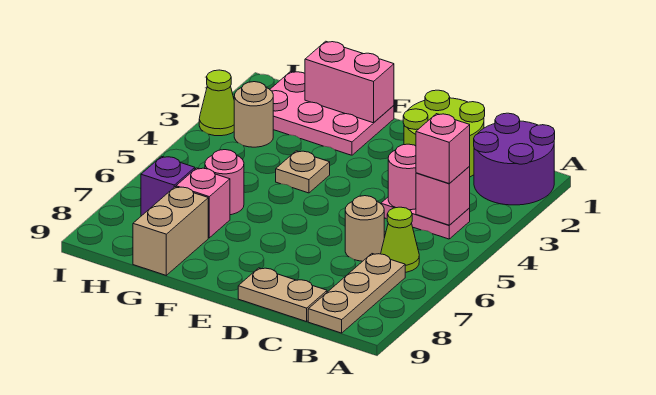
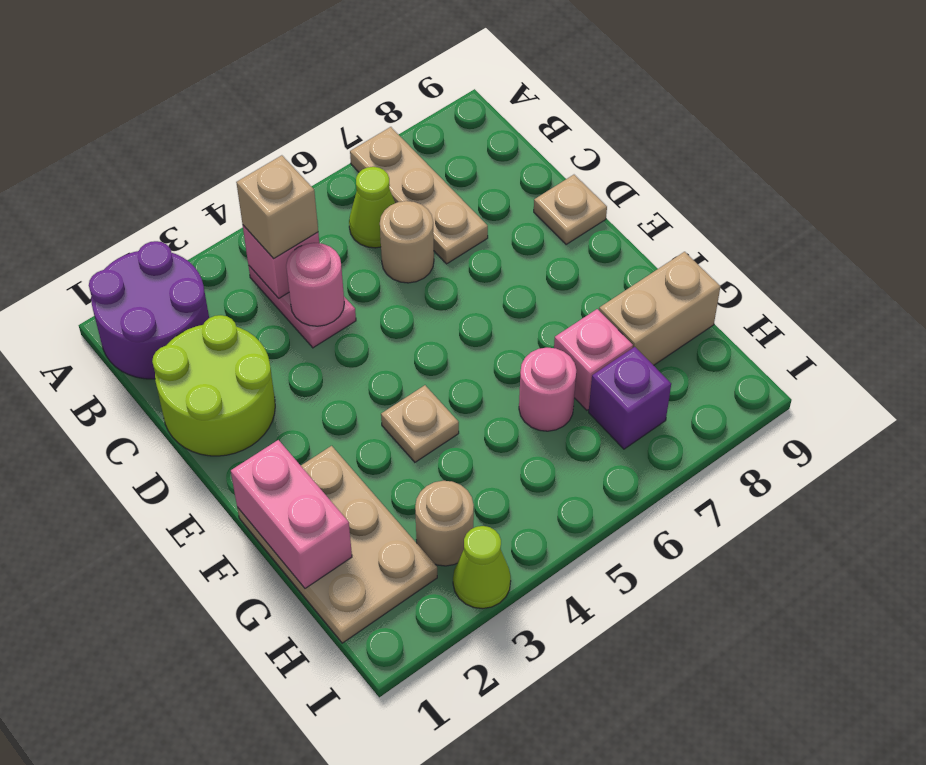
pink brick B4 level 3 -> tan brick B4 level 3
tan plate B7:B9 level 1 -> tan plate A7:C7 level 1
tan plate C9:D9 level 1 -> tan plate D9 level 1
pink plate F1:H2 level 1 -> tan plate F1:H2 level 1

